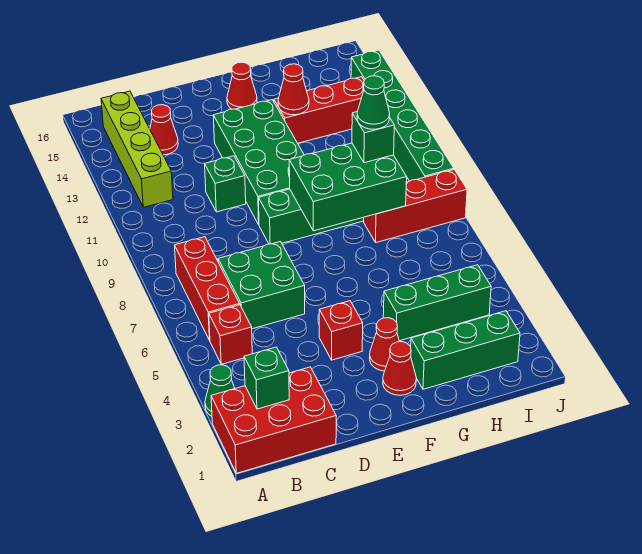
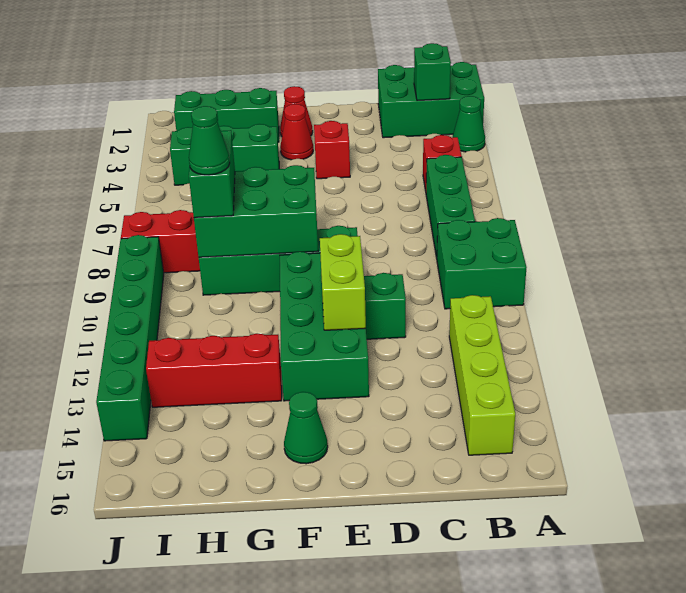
red brick A1:C2 level 1 -> green brick A1:C2 level 1
red brick B6:B8 level 1 -> green brick B6:B8 level 1
green brick C6:D7 level 1 -> green brick A9:B10 level 1
red cone C14 level 1 -> none
none -> lime brick E11:E12 level 2
red cone F15 level 1 -> green cone F15 level 1
red cone G13 level 2 -> none
green brick H9 level 3 -> green brick H8:H9 level 3

